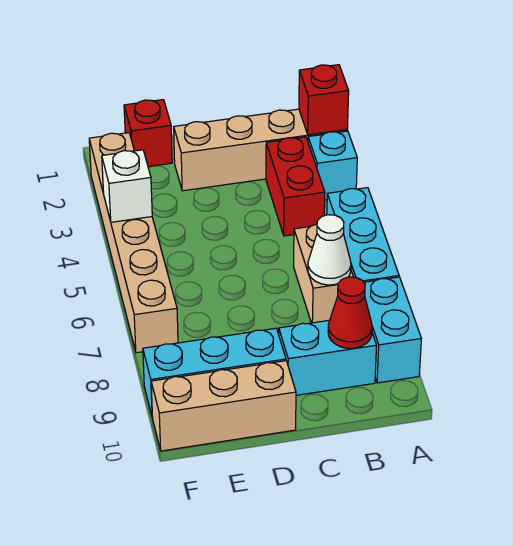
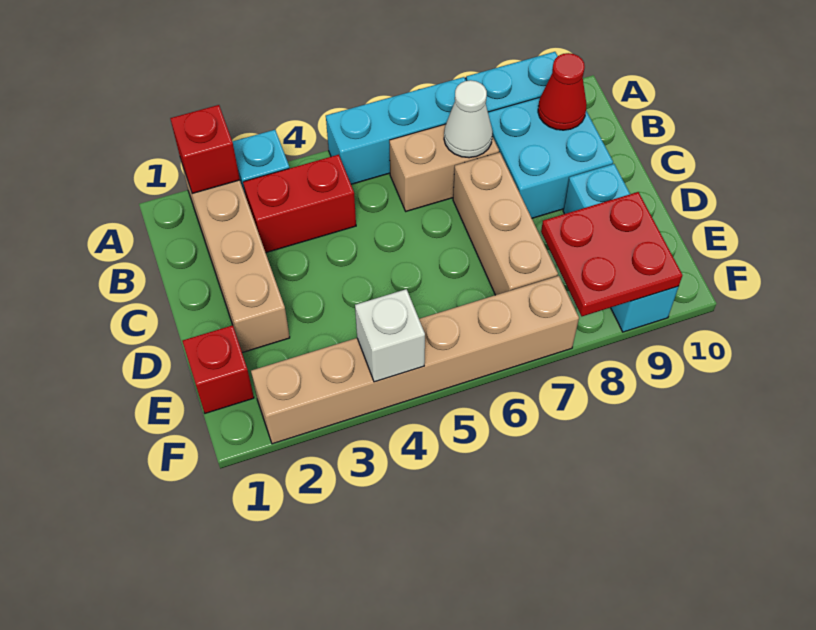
cyan brick B9:C9 level 1 -> cyan brick B8:C9 level 1
tan brick D10:F10 level 1 -> tan brick C7:E7 level 1
none -> red plate E8:F9 level 2

